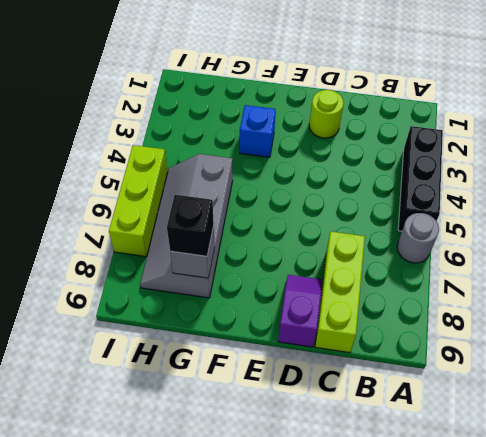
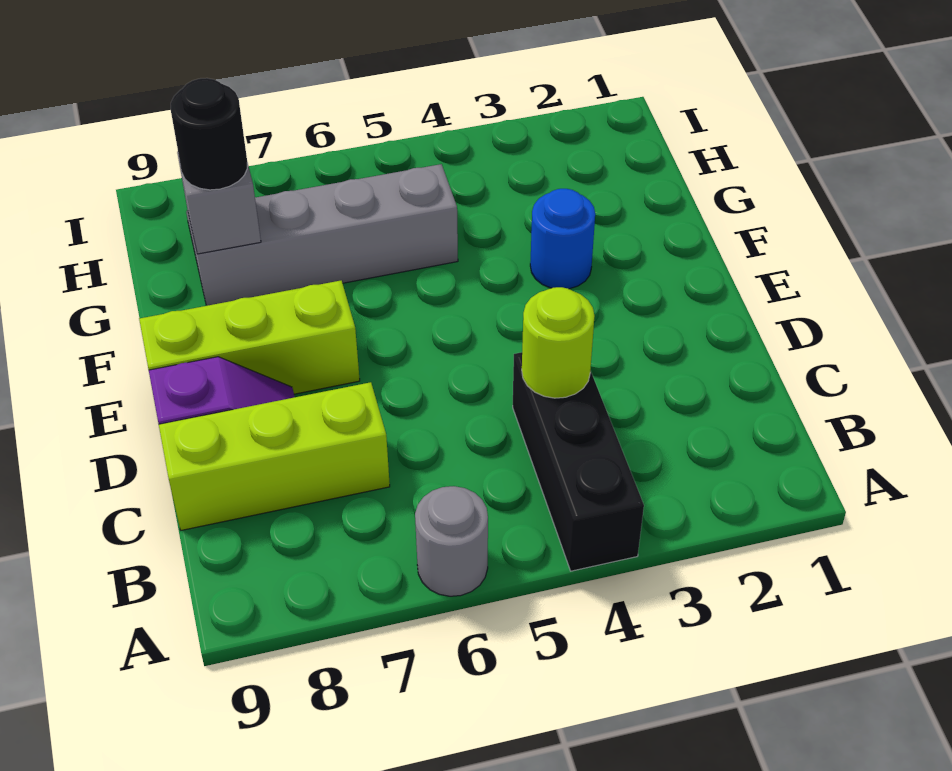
black brick A3:A5 level 1 -> black brick A4:C4 level 1
lime round brick D2 level 1 -> lime round brick C4 level 2
blue brick F3 level 1 -> blue round brick F3 level 1
black brick G8 level 3 -> black round brick G8 level 3
lime brick I5:I7 level 1 -> lime brick E7:E9 level 1

